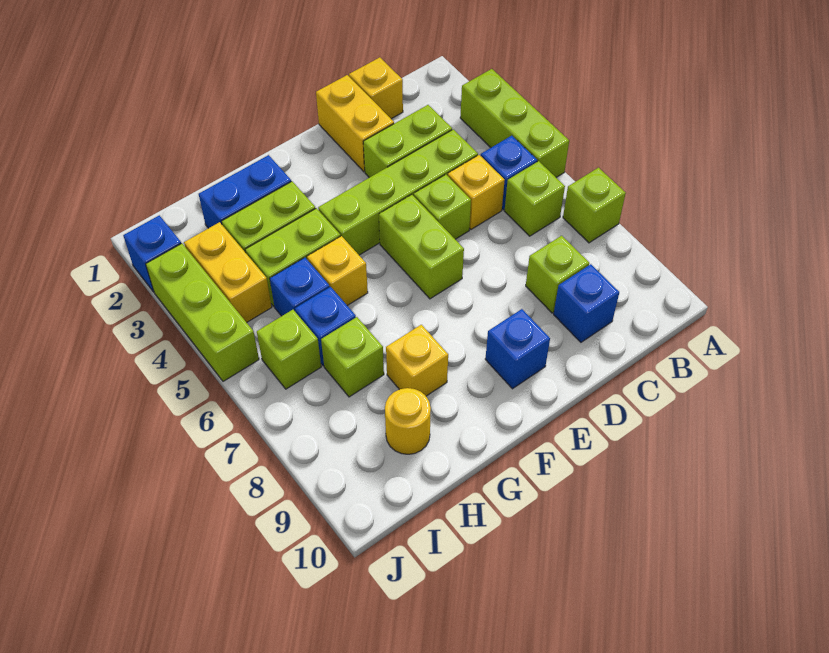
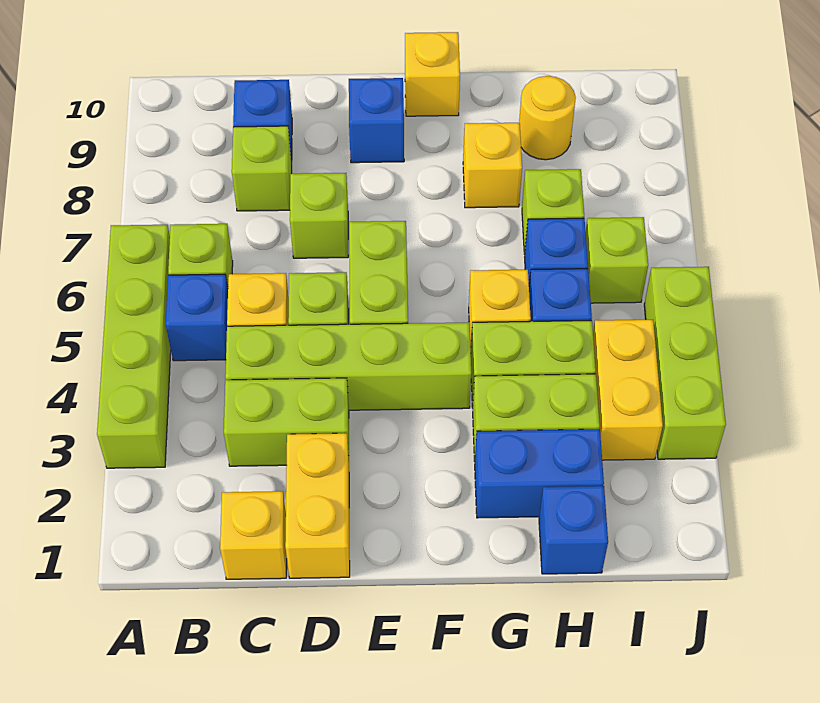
lime brick A3:A5 level 1 -> lime brick A3:A6 level 1
lime brick A7 level 1 -> lime brick D7 level 1
none -> yellow brick F10 level 1
blue brick J2 level 1 -> blue brick H1 level 1

